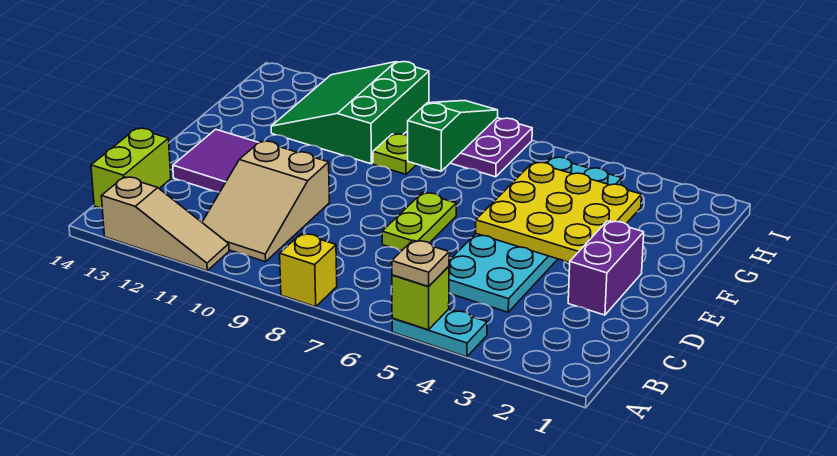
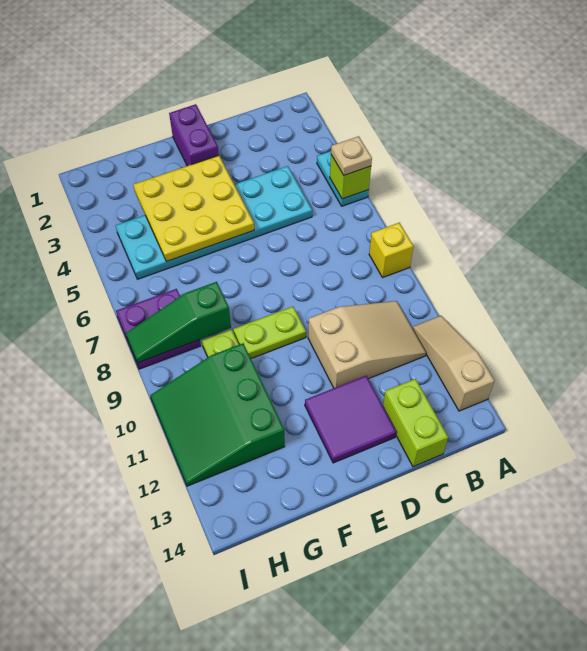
lime brick B14:C14 level 1 -> lime brick C13:C14 level 1
purple brick D2:E2 level 1 -> purple brick E1:E2 level 1
lime plate D7:E7 level 1 -> lime plate E9:F9 level 1
green slope G10:I12 level 1 top 10 -> green slope G10:I12 level 1 top G

